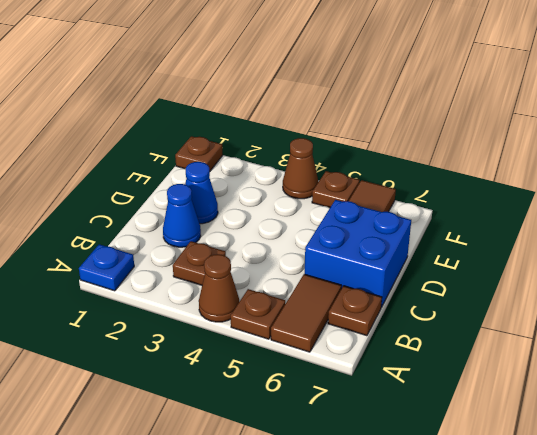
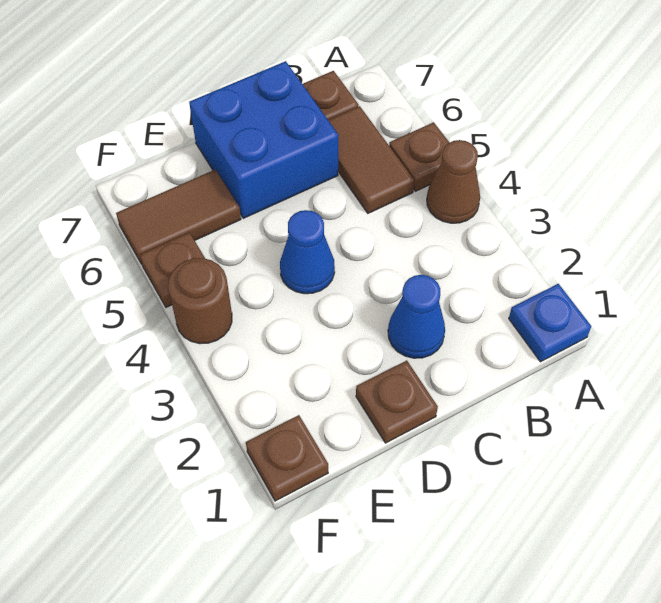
brown tile A6:B6 level 1 -> brown tile B5:B6 level 1
brown plate B3 level 1 -> brown plate D1 level 1
blue cone D2 level 1 -> blue cone D4 level 1
brown cone F4 level 1 -> brown round brick F4 level 1

